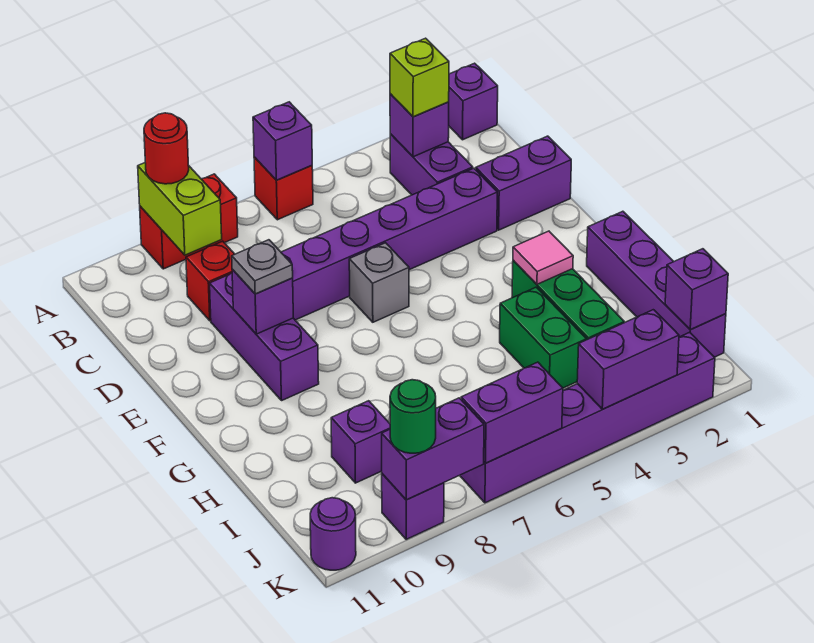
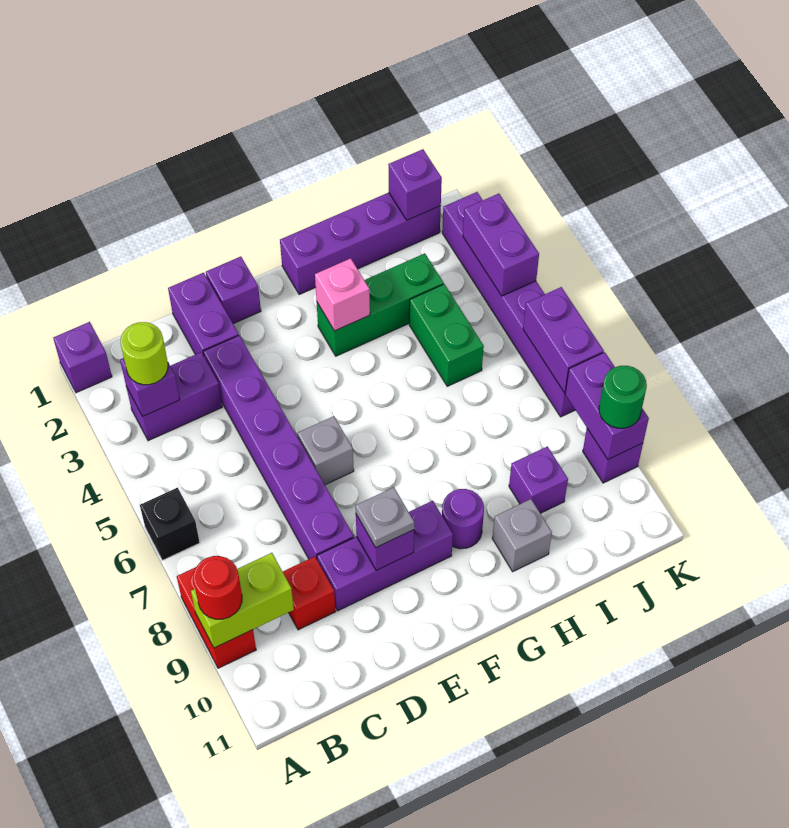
red brick A6 level 1 -> black brick A6 level 1
purple brick A6 level 2 -> purple brick E1 level 1
lime brick B3 level 3 -> lime round brick B3 level 3
pink tile G3 level 2 -> pink brick G3 level 2
green brick H4:I4 level 1 -> green brick I4:I5 level 1
none -> grey brick H10 level 1
purple round brick K11 level 1 -> purple round brick G9 level 1

